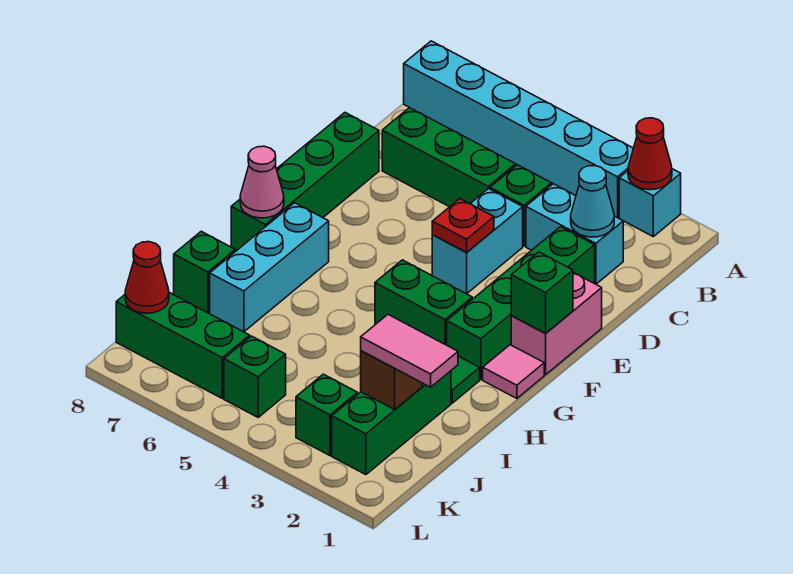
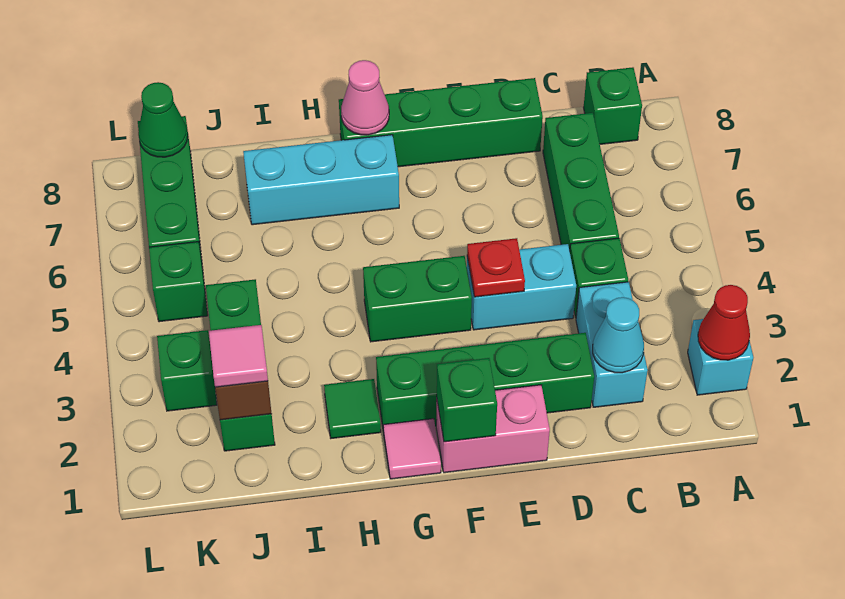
cyan brick A3:A8 level 1 -> none
green brick G3:G4 level 1 -> green brick F4:G4 level 1
green brick I2:K2 level 1 -> green brick J2:J4 level 1
green brick I8 level 1 -> green brick B8 level 1
pink tile J1:J2 level 3 -> pink tile J2 level 3
red cone K8 level 2 -> green cone K8 level 2

